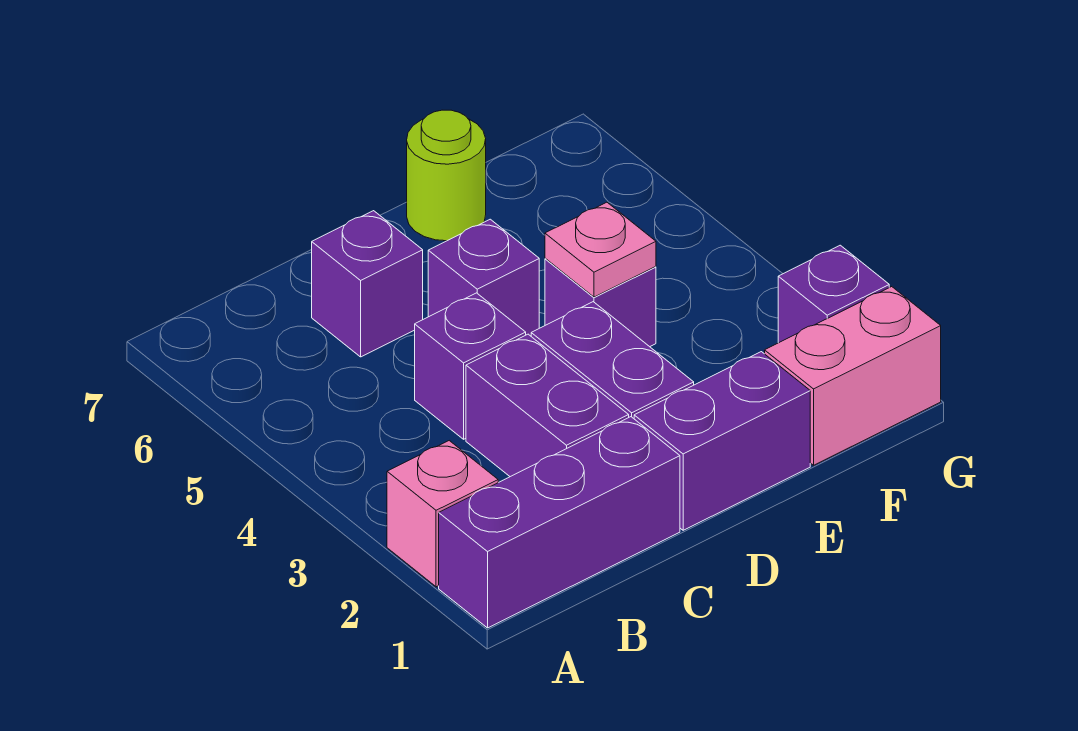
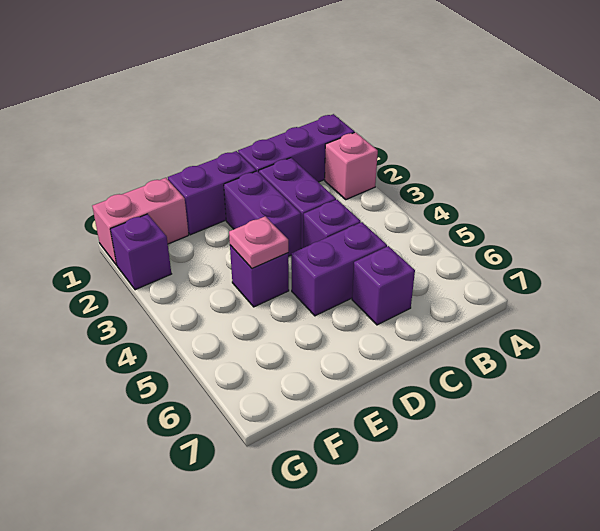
purple brick D5 level 1 -> purple brick C5:D5 level 1
lime round brick E7 level 1 -> none

